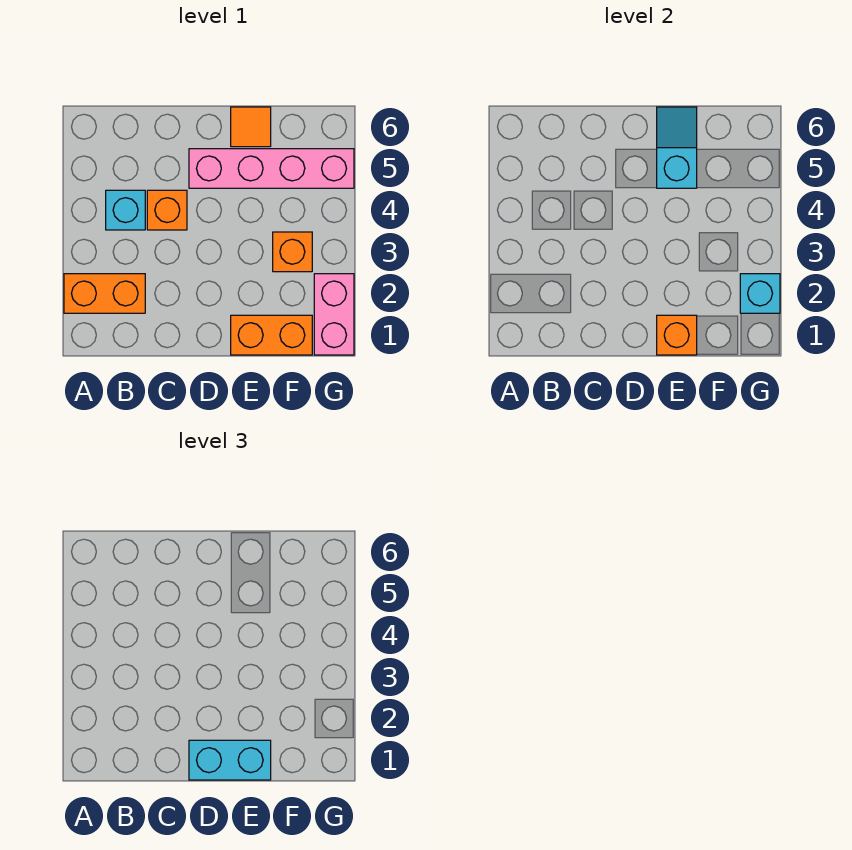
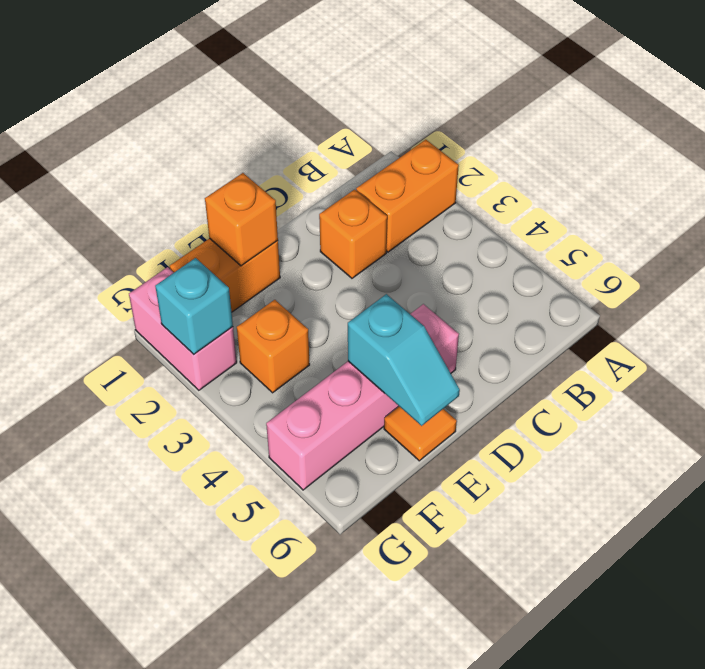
cyan brick B4 level 1 -> none
orange brick C4 level 1 -> orange brick C2 level 1
cyan brick D1:E1 level 3 -> none

